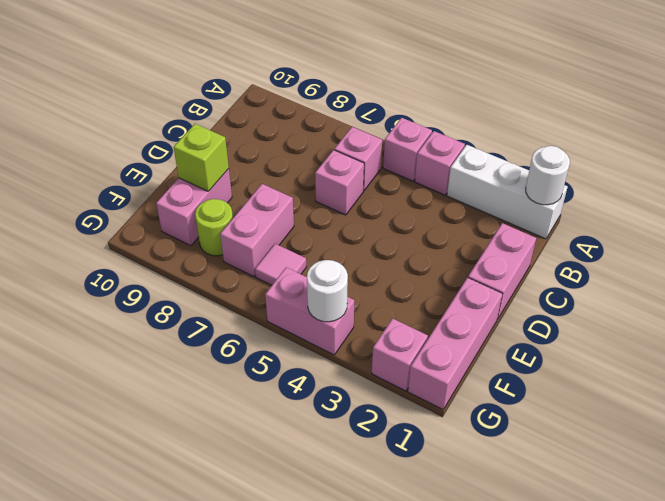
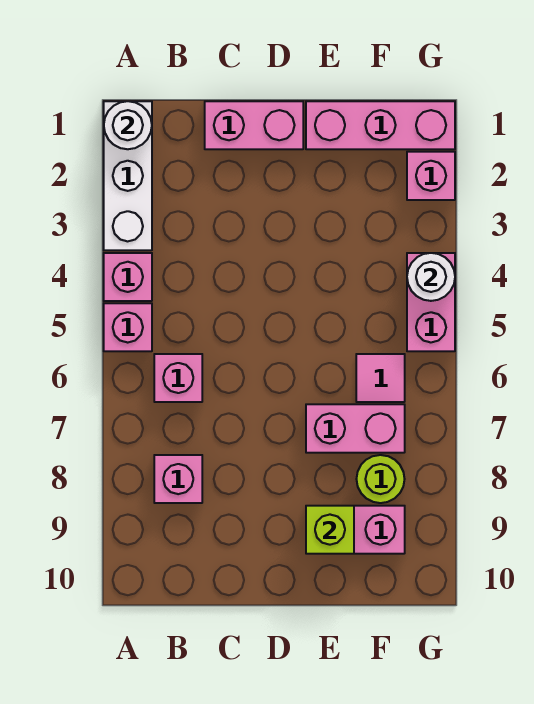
pink brick C6 level 1 -> pink brick B8 level 1

